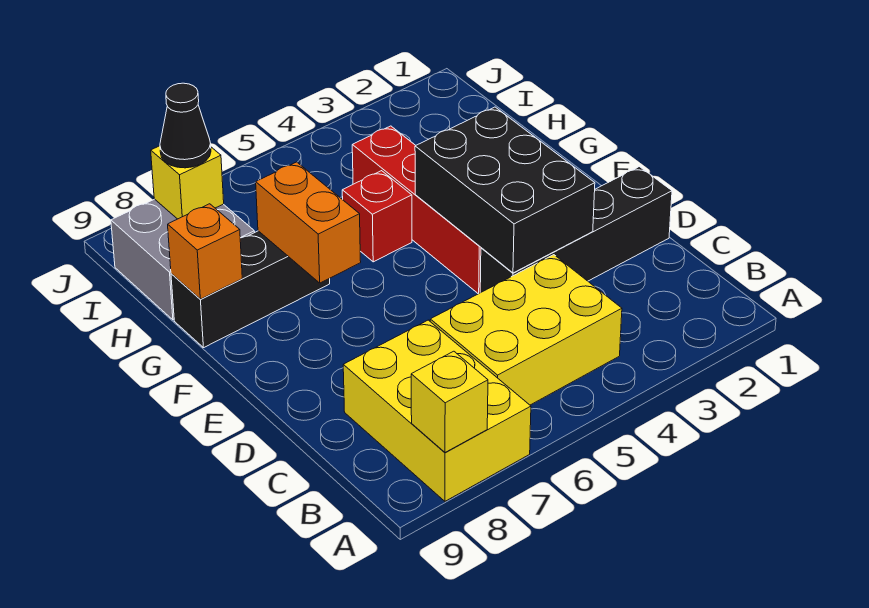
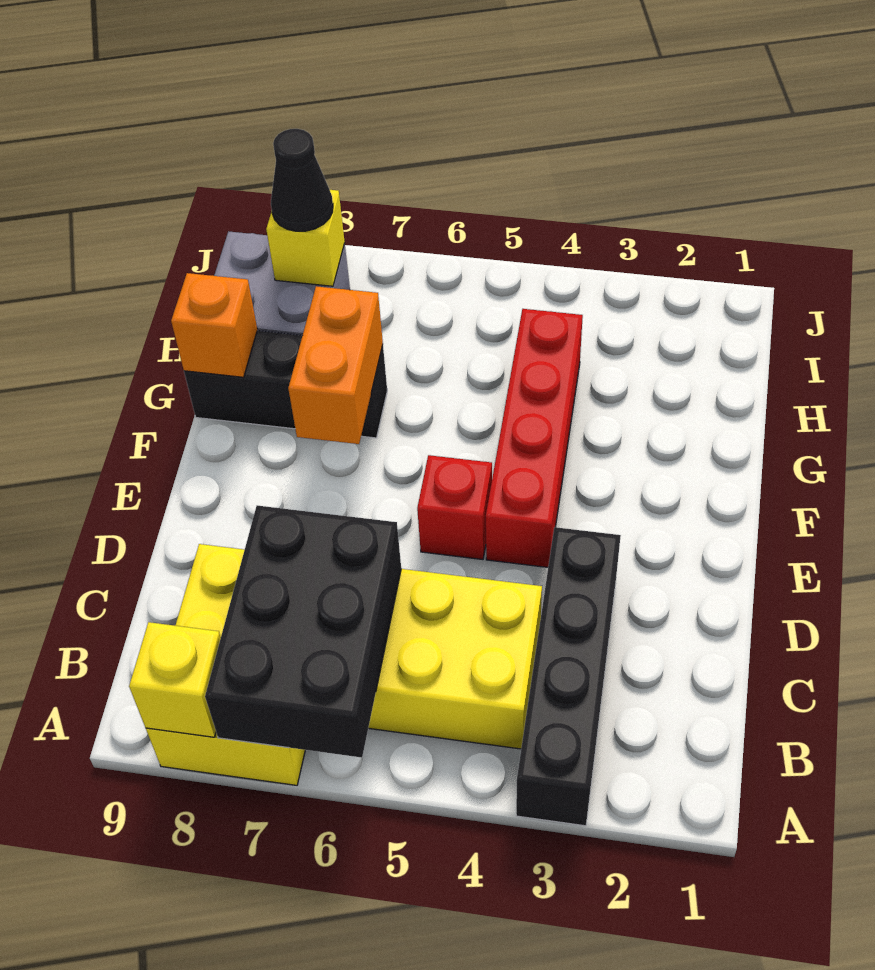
black brick D1:D4 level 1 -> black brick A3:D3 level 1
black brick D3:F4 level 2 -> black brick A6:C7 level 2
red brick G5 level 1 -> red brick E5 level 1

